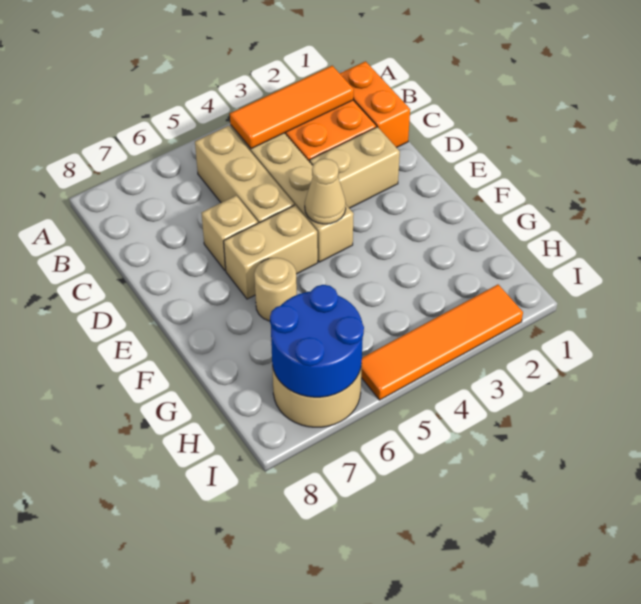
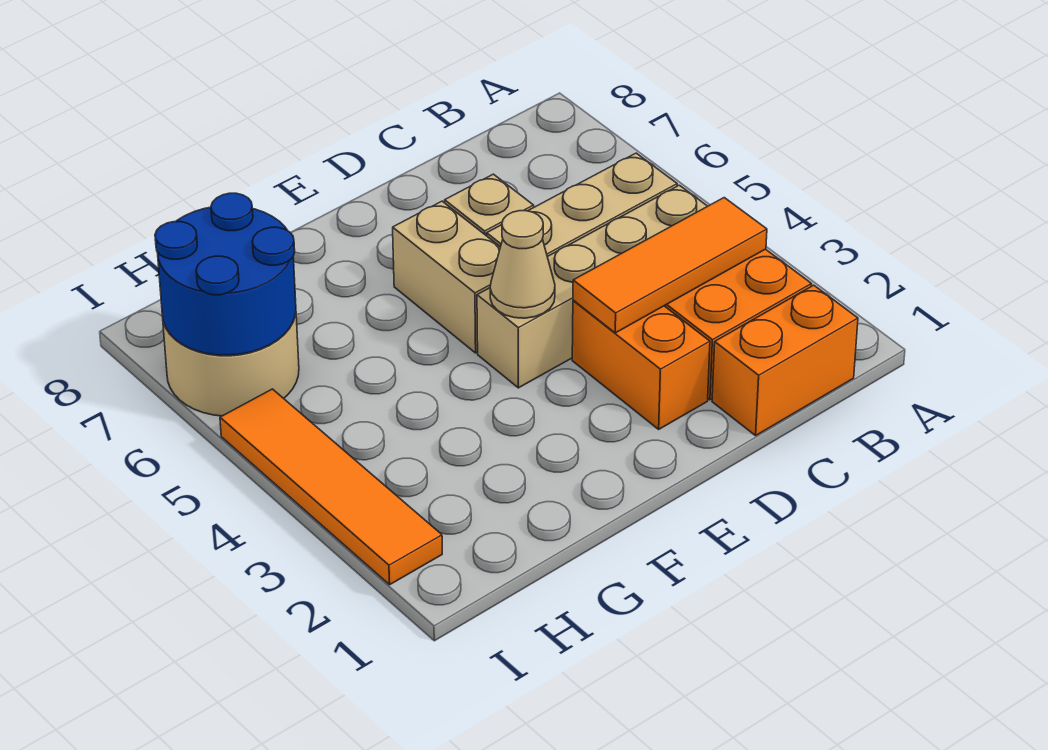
orange tile B2:B4 level 2 -> orange tile B3:D3 level 2
tan brick D2:D3 level 1 -> orange brick D2:D3 level 1
tan round brick F6 level 1 -> none

